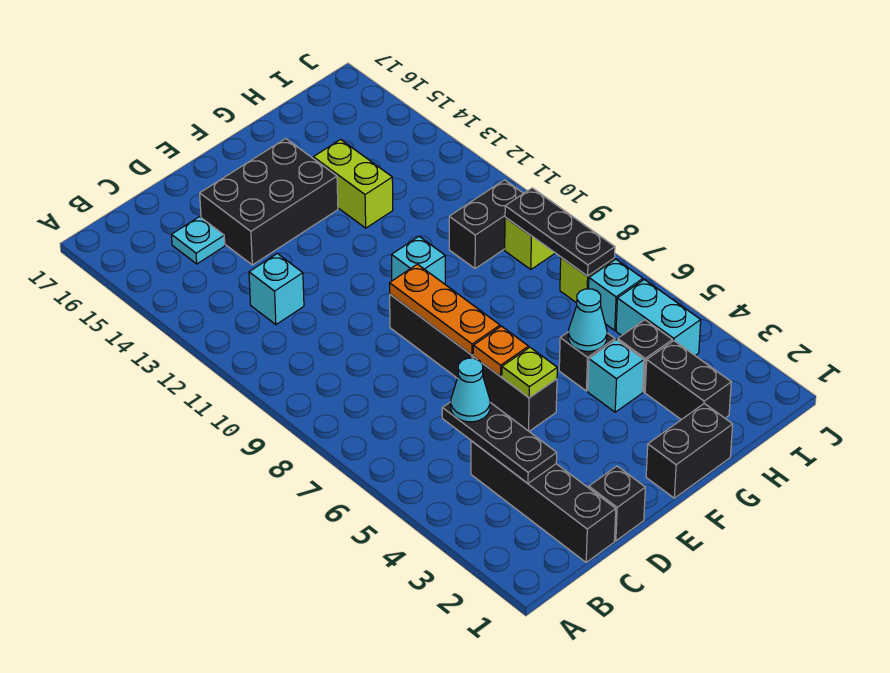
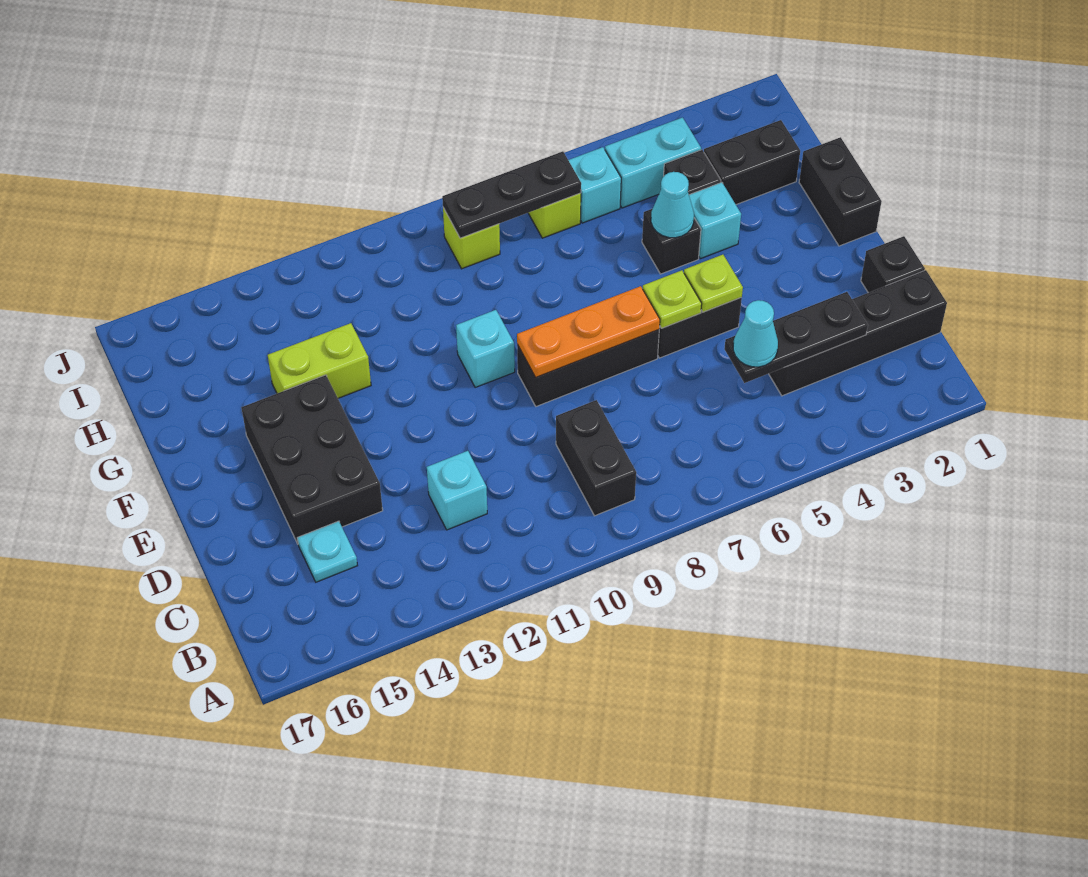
orange plate E6 level 2 -> lime plate E6 level 2
black brick H10:I10 level 1 -> black brick B9:C9 level 1

